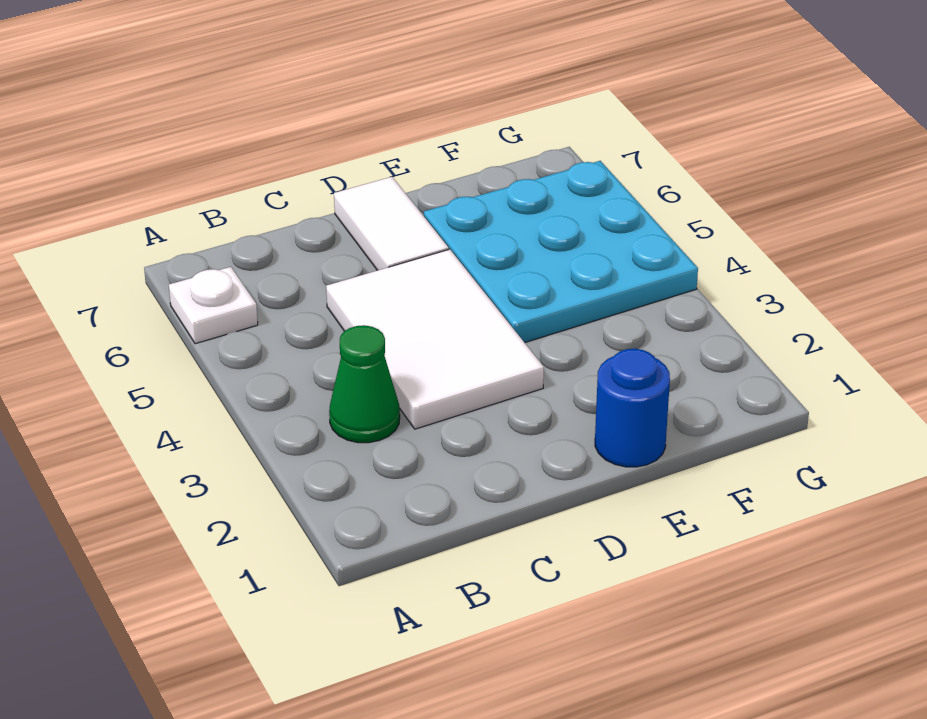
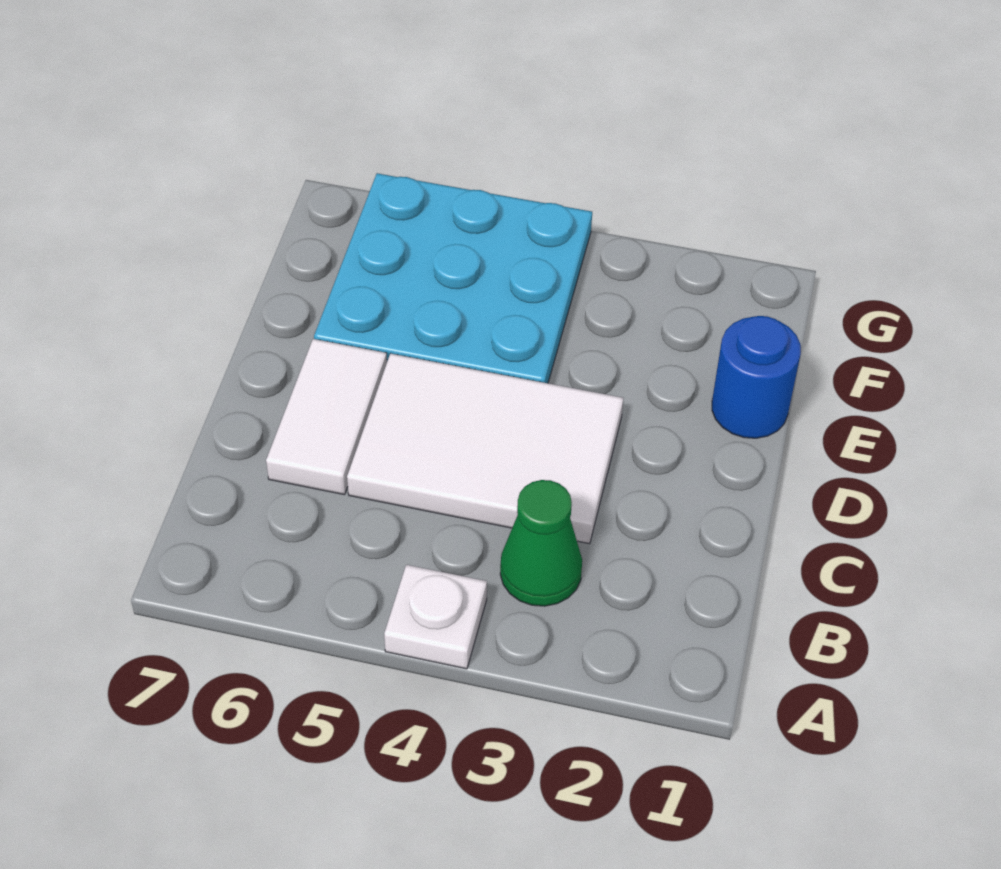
white plate A6 level 1 -> white plate A4 level 1
white tile D6:D7 level 1 -> white tile C6:D6 level 1

